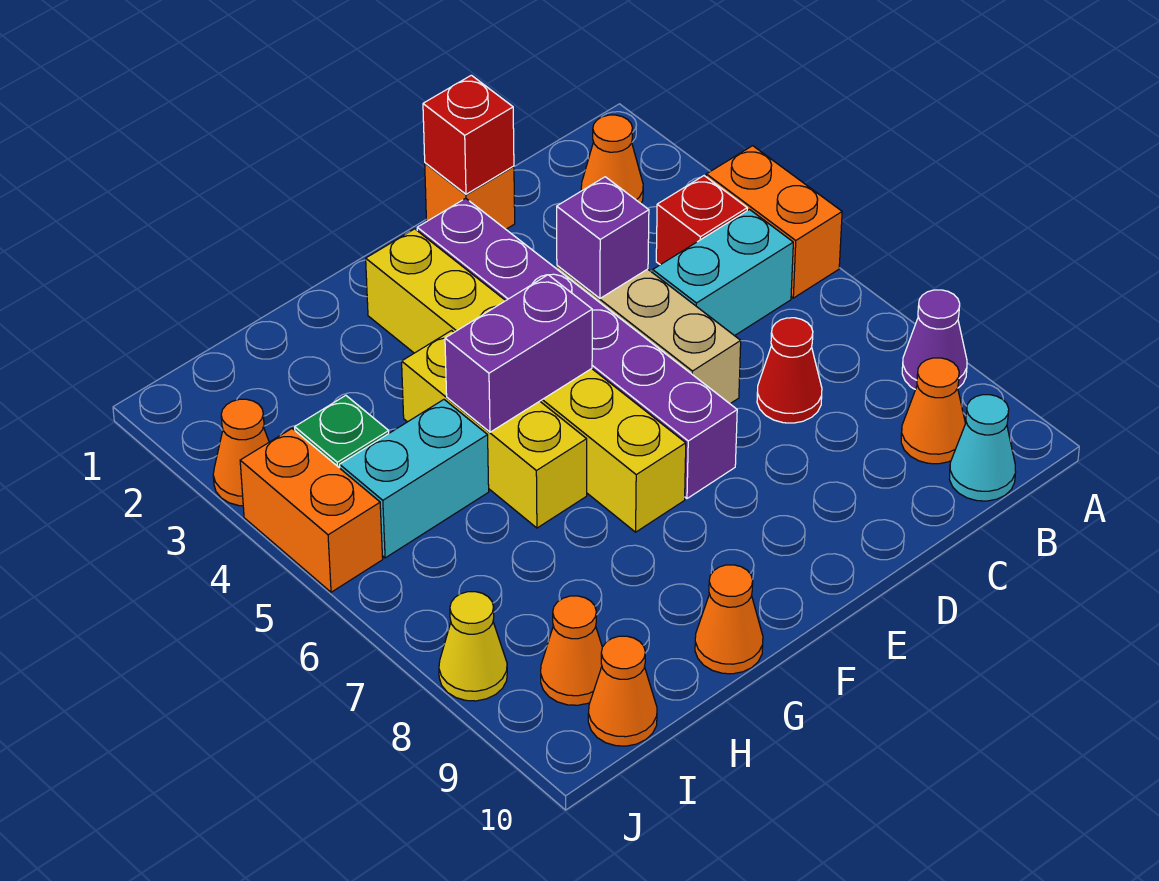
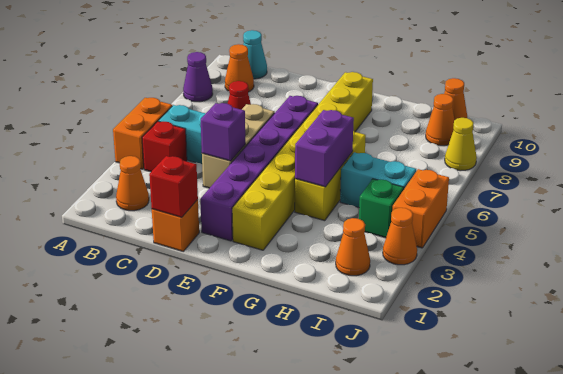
yellow brick F2:F7 level 1 -> yellow brick F2:F9 level 1
purple brick F5:G5 level 2 -> purple brick G4:G5 level 2
orange cone G10 level 1 -> orange cone I2 level 1

